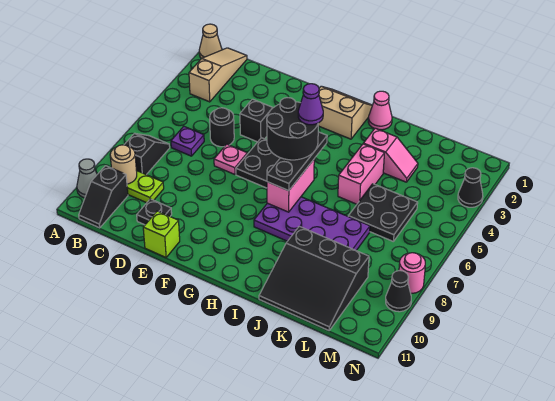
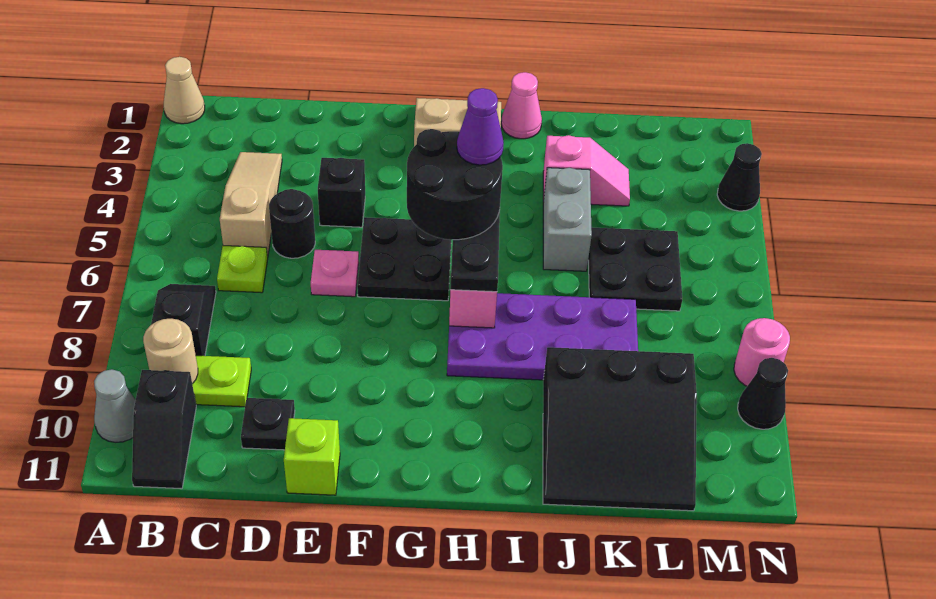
tan slope B1:B3 level 1 top 3 -> tan slope C3:C5 level 1 top 5
purple plate C6 level 1 -> lime plate C6 level 1
pink brick J4:J5 level 1 -> grey brick J4:J5 level 1

